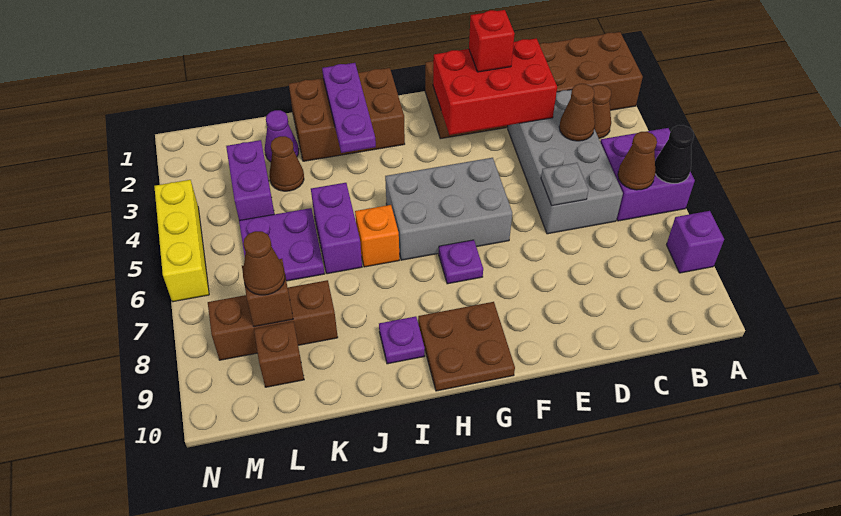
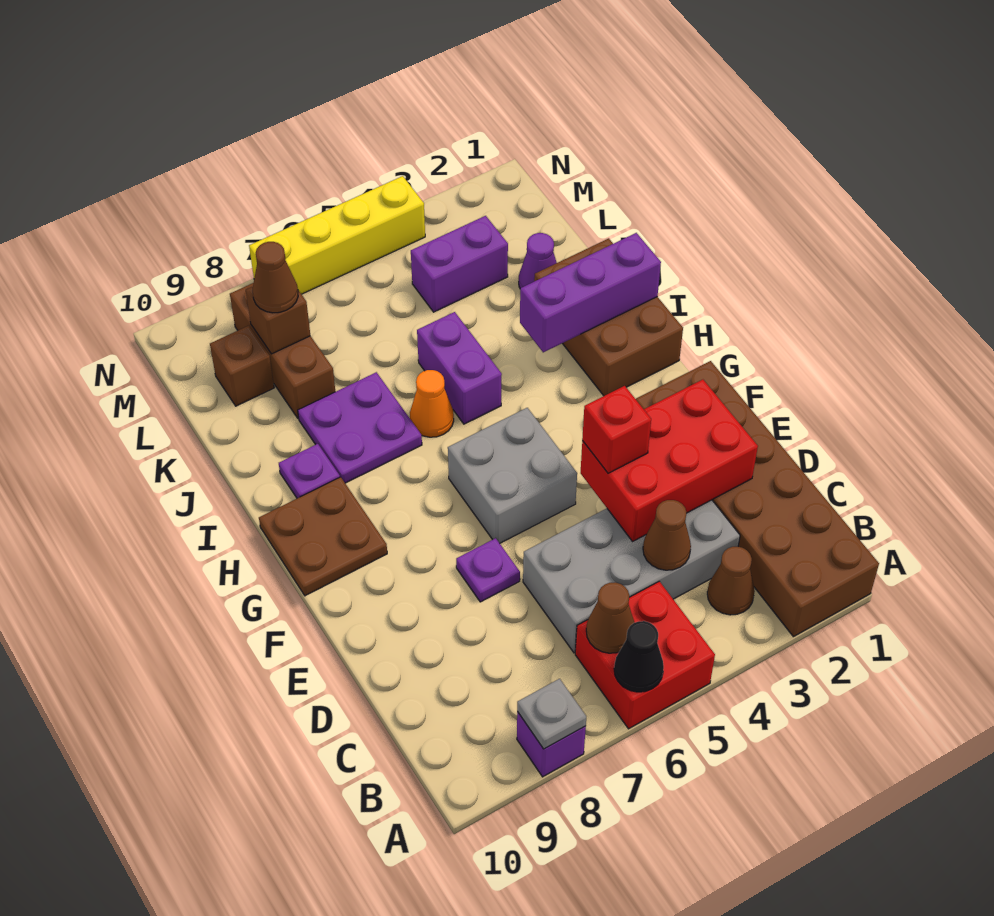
purple brick A5:B6 level 1 -> red brick A5:B6 level 1
red brick D2:F3 level 2 -> red brick D2:E4 level 2
grey plate D6 level 2 -> grey plate A8 level 2
red brick E2 level 3 -> red brick E4 level 3
grey brick F5:H6 level 1 -> grey brick F5:G6 level 1
purple plate G7 level 1 -> purple plate E7 level 1
purple plate I1:I3 level 2 -> purple brick I1:I3 level 2
orange brick I6 level 1 -> orange cone I6 level 1
purple brick J5:J6 level 1 -> purple brick I5:J5 level 1
brown cone K3 level 1 -> none
purple plate K5:L6 level 1 -> purple plate I7:J8 level 1
yellow brick N4:N6 level 1 -> yellow brick N4:N7 level 1

